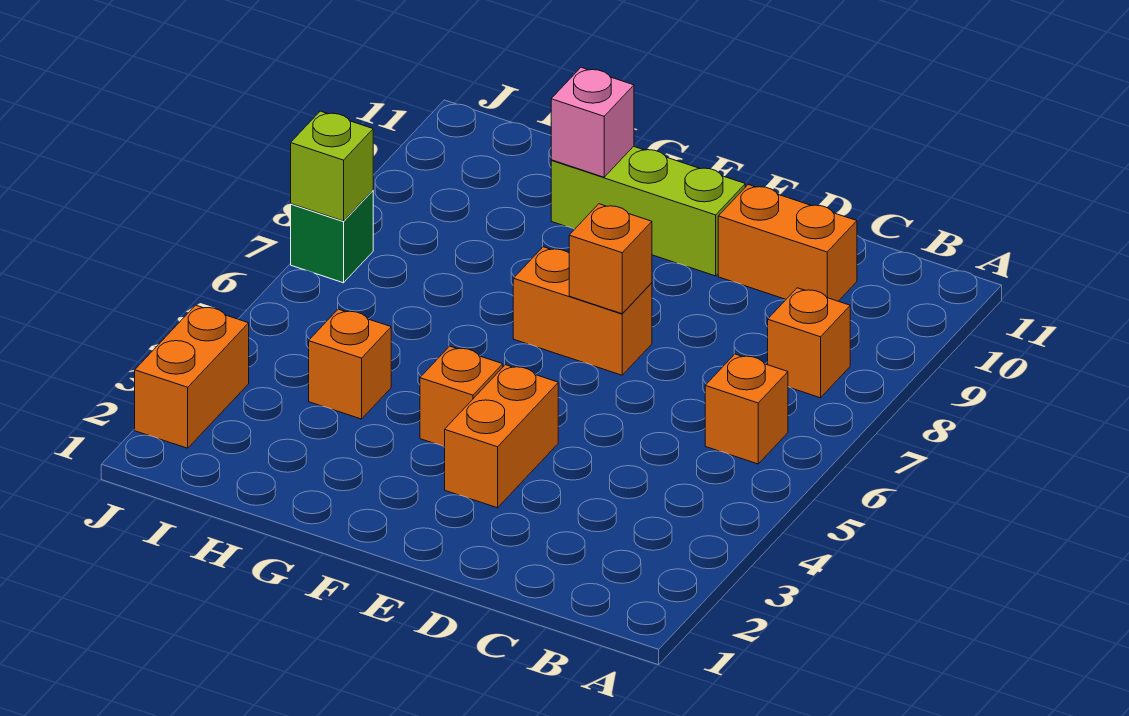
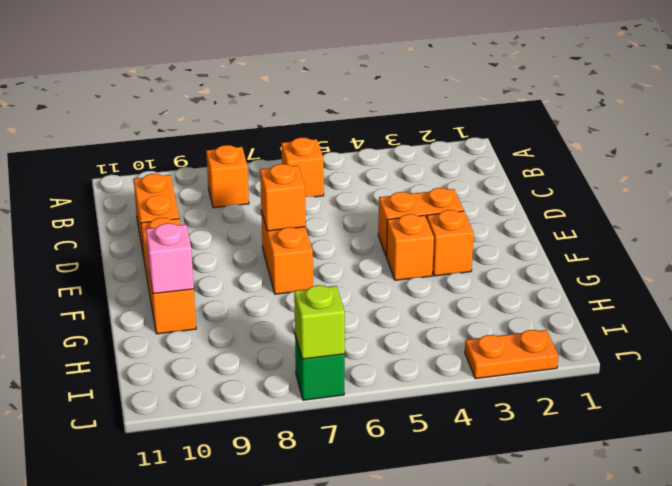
lime brick E10:G10 level 1 -> orange brick E10:G10 level 1
orange brick H4 level 1 -> orange brick F3 level 1
orange brick J2:J3 level 1 -> orange plate J2:J3 level 1

